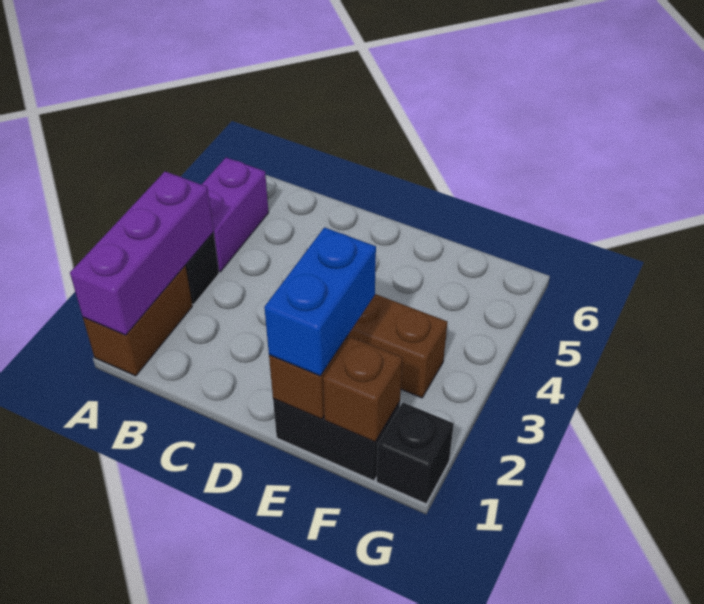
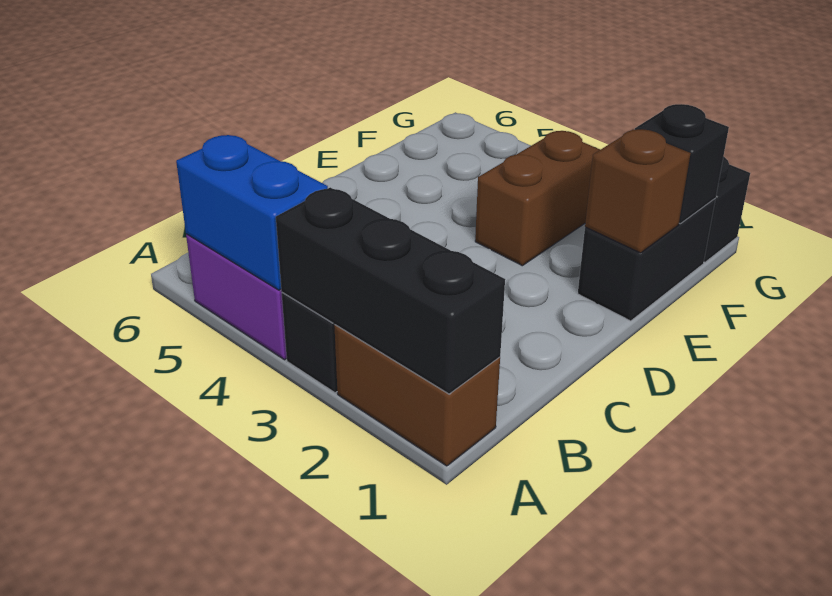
purple brick A1:A3 level 2 -> black brick A1:A3 level 2
blue brick E1:E2 level 3 -> blue brick A4:A5 level 2
brown brick F1 level 2 -> black brick F1 level 2

